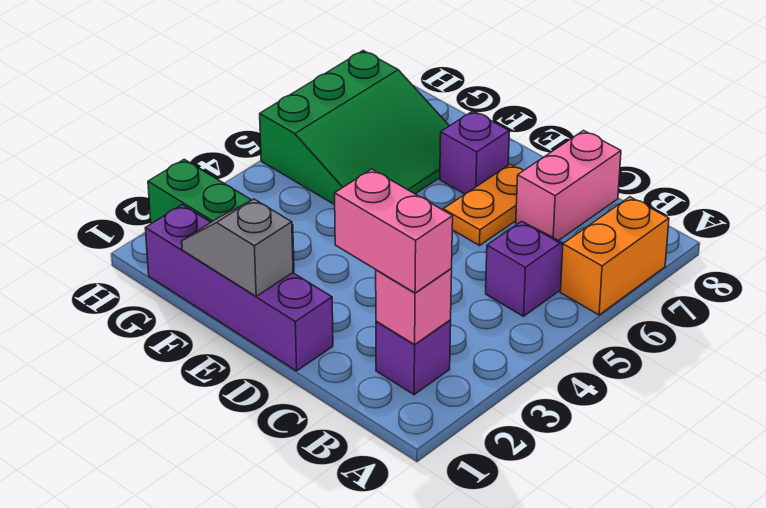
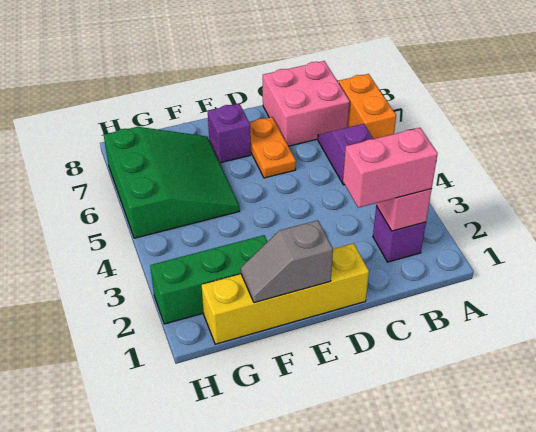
pink brick C7:C8 level 1 -> pink brick B7:C8 level 1
purple brick D1:G1 level 1 -> yellow brick D1:G1 level 1

